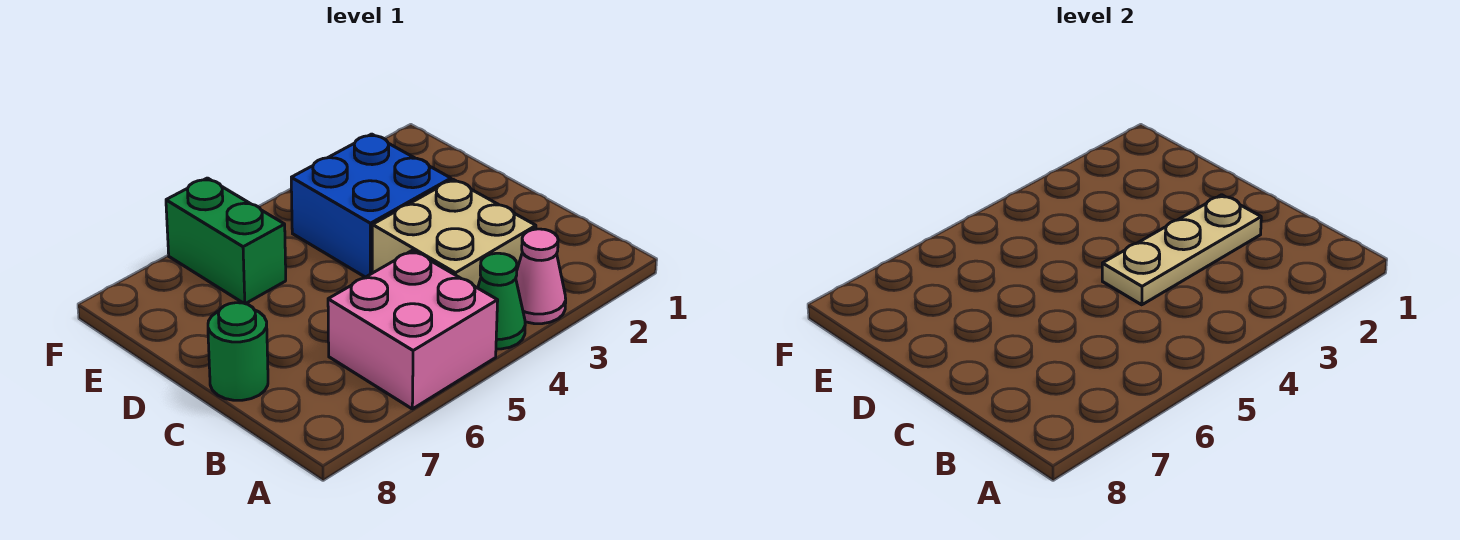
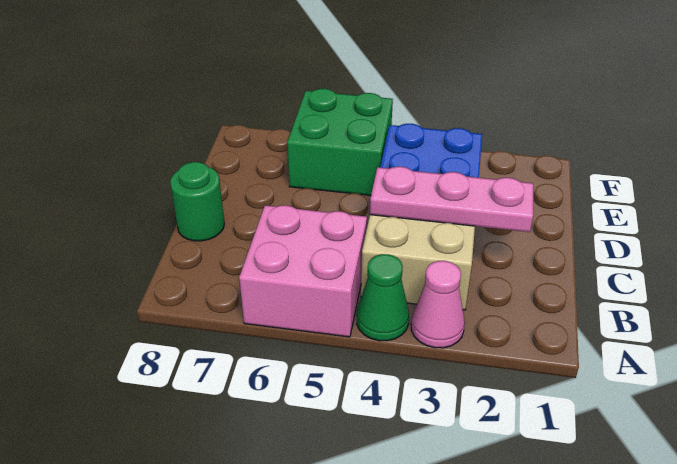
tan plate C2:C4 level 2 -> pink plate C2:C4 level 2
green brick E6:F6 level 1 -> green brick E5:F6 level 1

